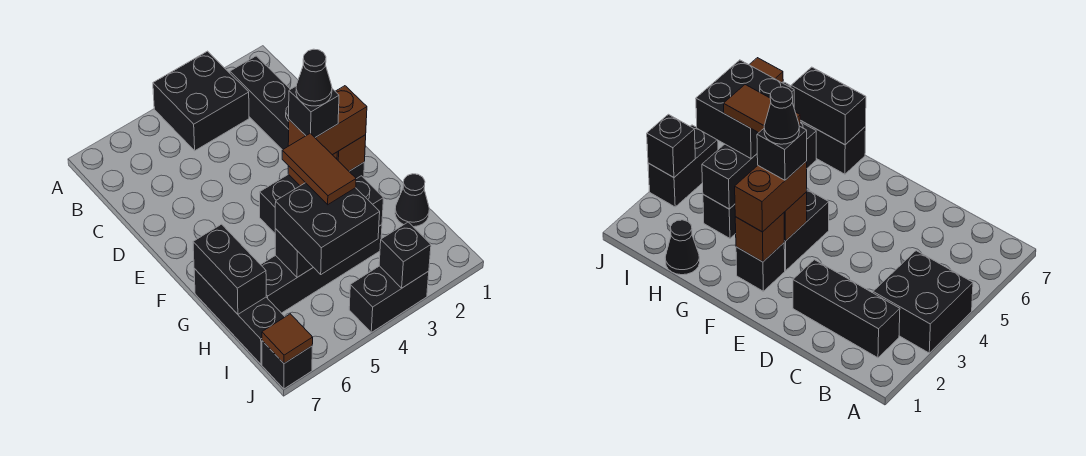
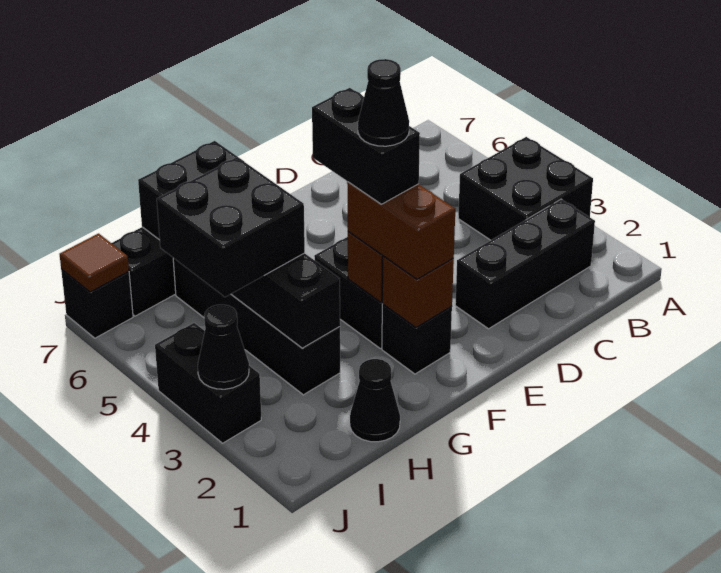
black brick F3 level 4 -> black brick F3:F4 level 4
brown tile G4:H4 level 4 -> none
black brick J3 level 2 -> black cone J3 level 2

